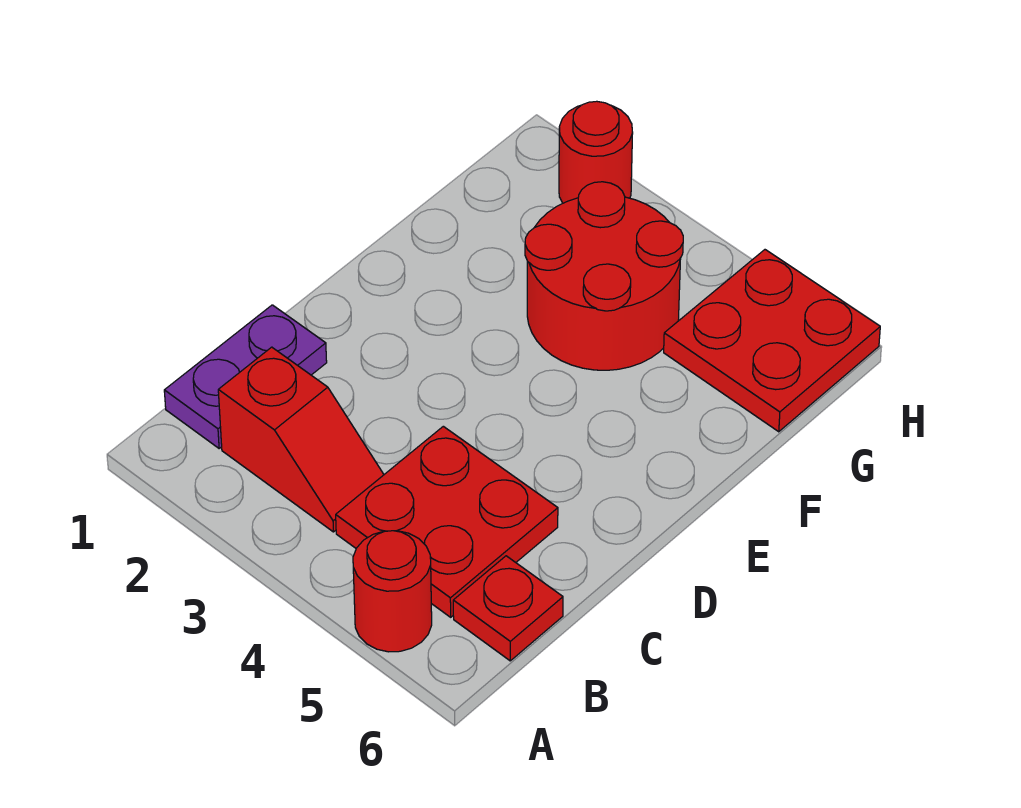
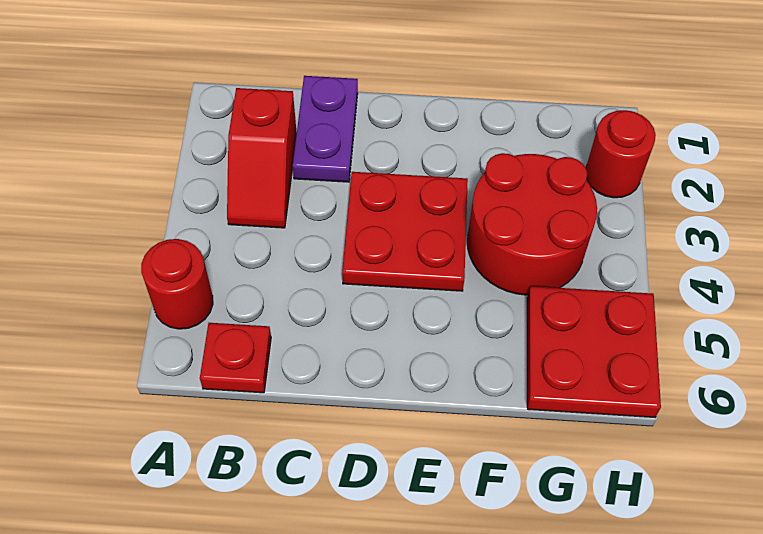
purple plate B1:C1 level 1 -> purple plate C1:C2 level 1
red plate B4:C5 level 1 -> red plate D3:E4 level 1

